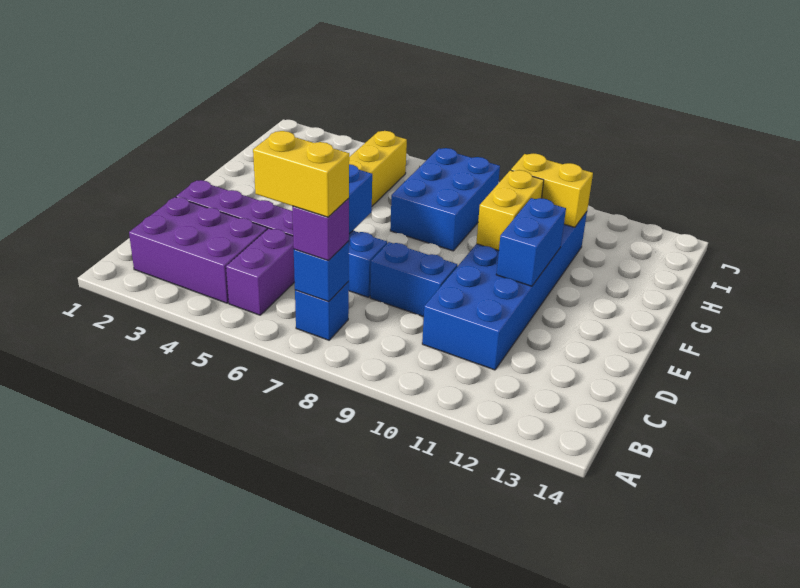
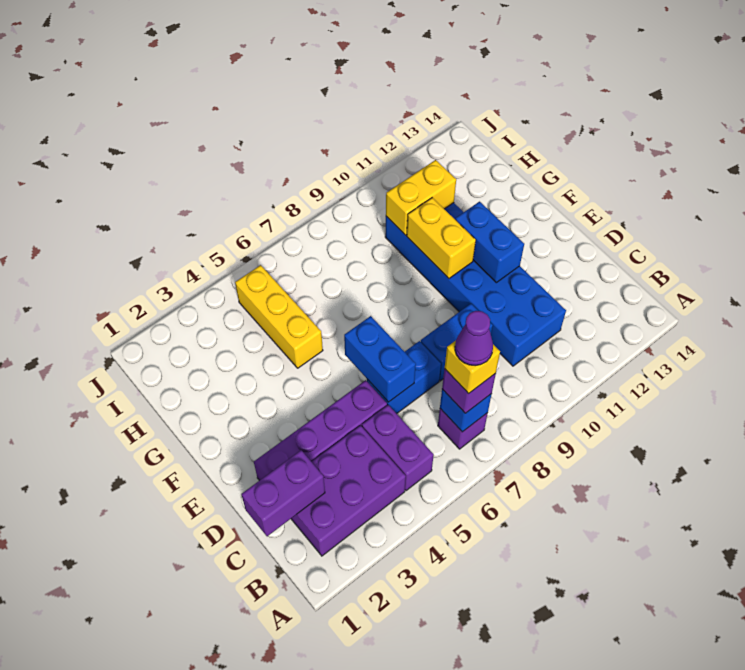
yellow brick B6:B7 level 4 -> yellow brick B7 level 4
blue brick B7 level 1 -> purple brick B7 level 1
none -> purple cone B7 level 5
none -> purple brick C1:C2 level 2
blue brick G7:I8 level 1 -> none

